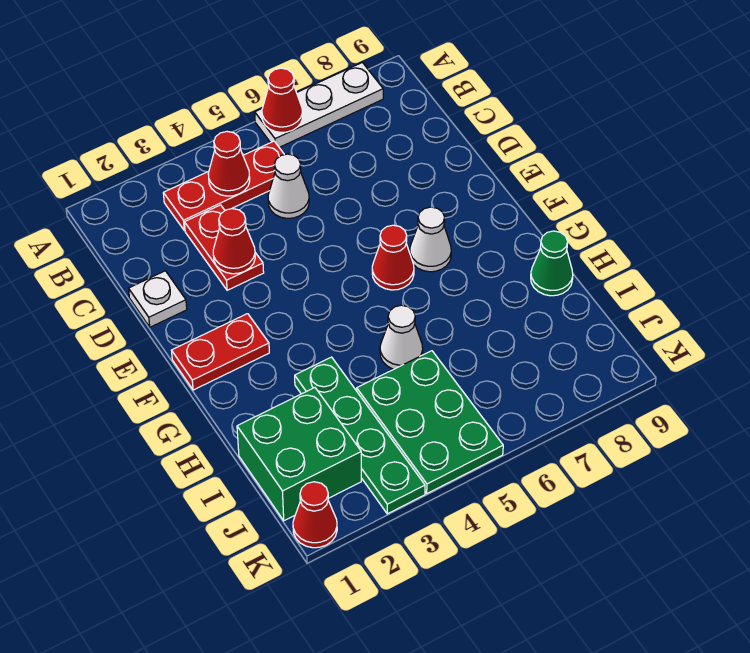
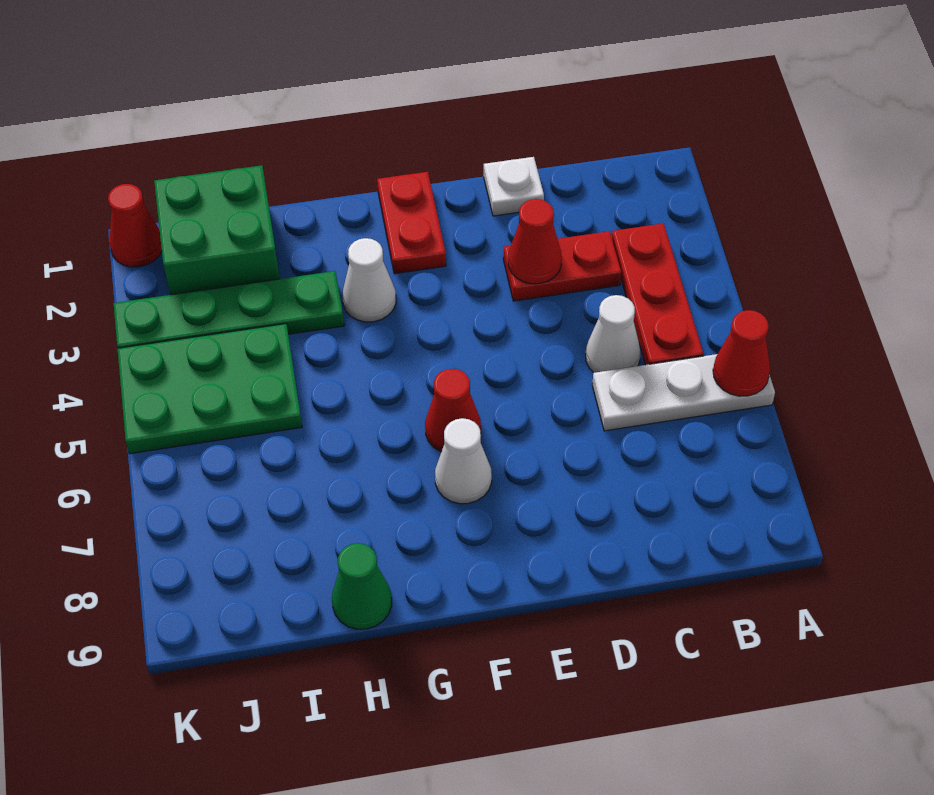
white plate A6:A8 level 1 -> white plate A6:C6 level 1
red cone B4 level 2 -> none
white cone H5 level 1 -> white cone G3 level 1

